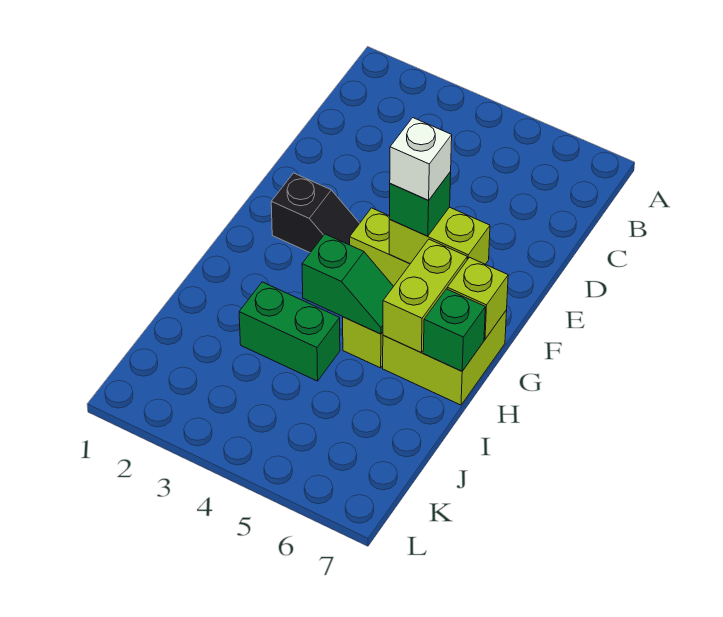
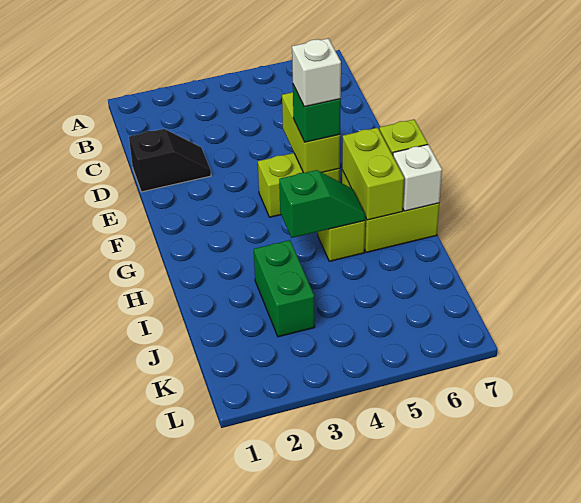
black slope F2:F3 level 1 top 2 -> black slope D1:D2 level 1 top 1
lime brick F5:F6 level 2 -> lime brick E5:F5 level 2
green brick H7 level 2 -> white brick H7 level 2
green brick I3:I4 level 1 -> green brick I3:J3 level 1

